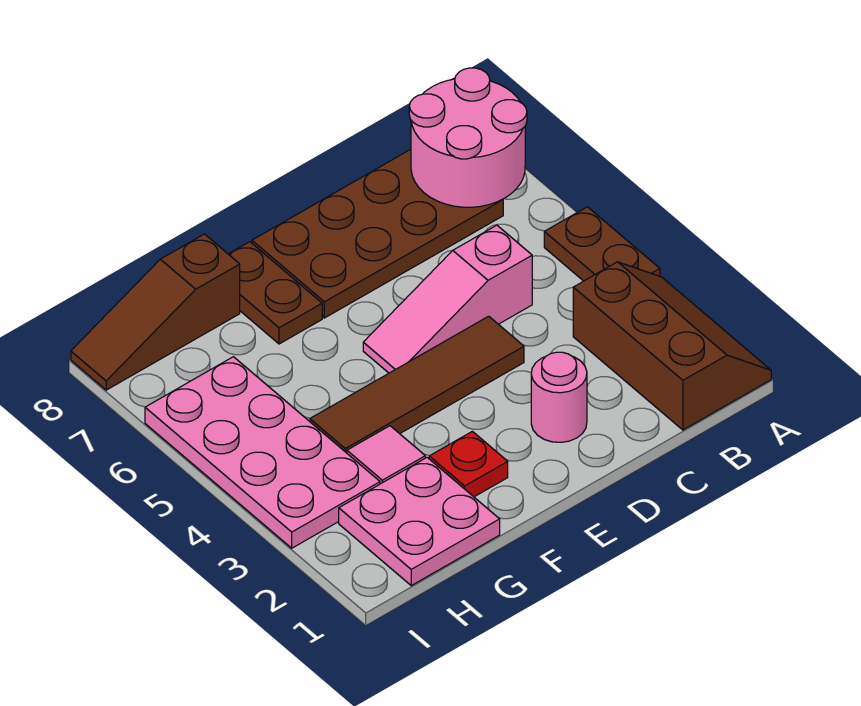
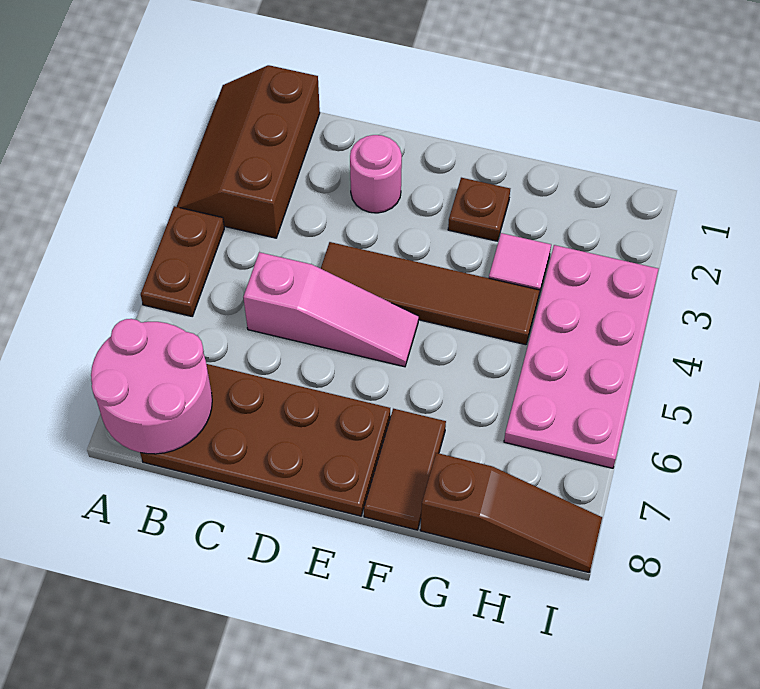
red plate F2 level 1 -> brown plate F2 level 1
brown plate F7:F8 level 1 -> brown tile F7:F8 level 1
pink plate G1:H2 level 1 -> none

